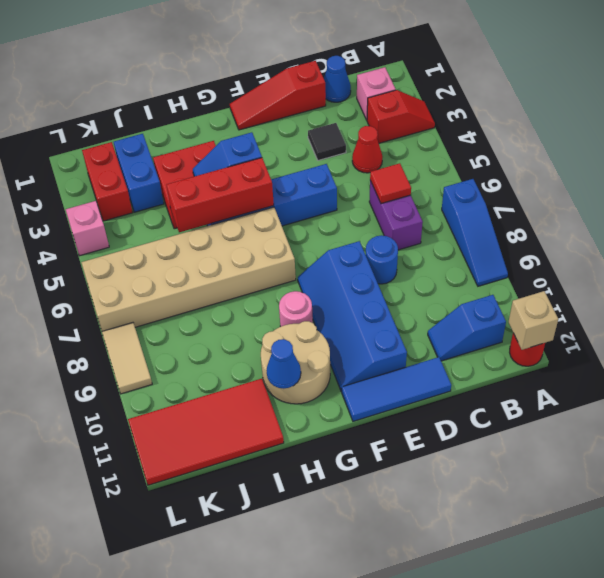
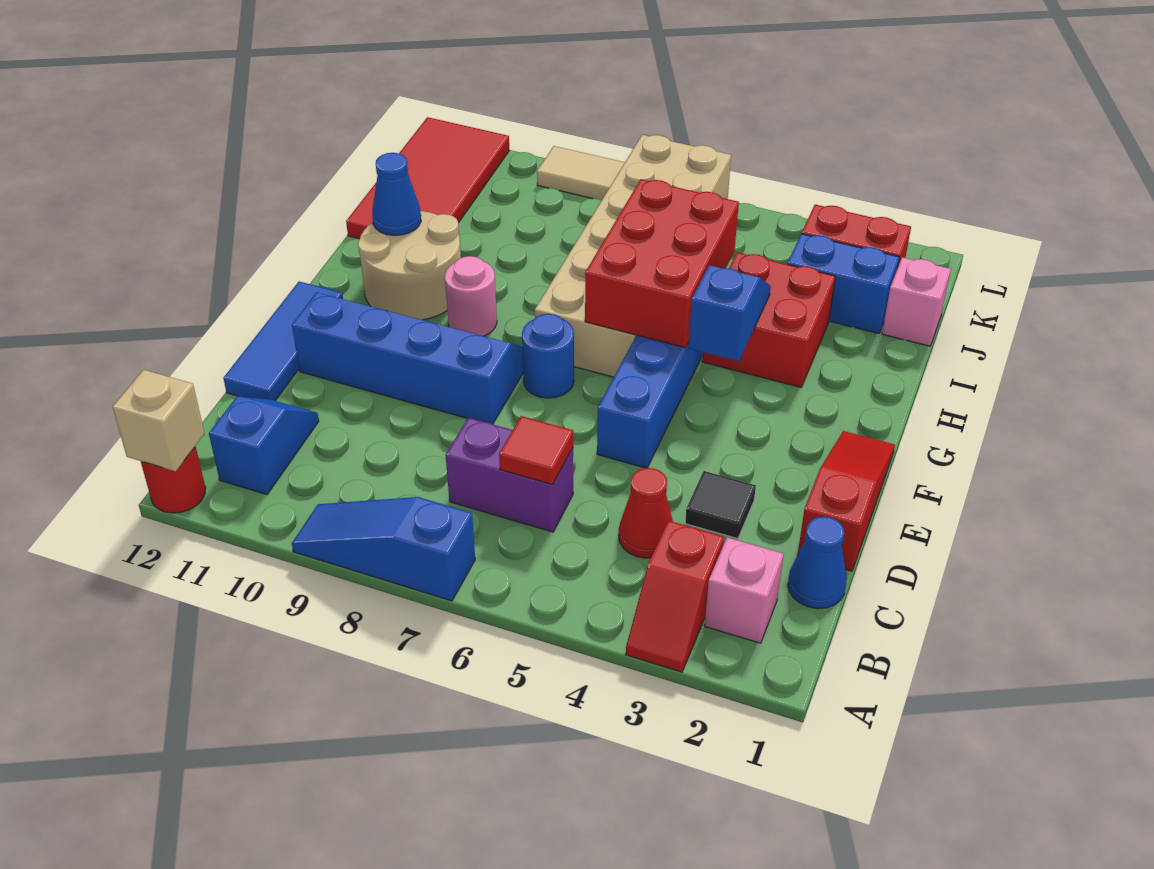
blue round brick D8 level 1 -> blue round brick F7 level 1
red brick G5:I5 level 2 -> red brick G5:I6 level 2
pink brick L4 level 1 -> pink brick J1 level 1

